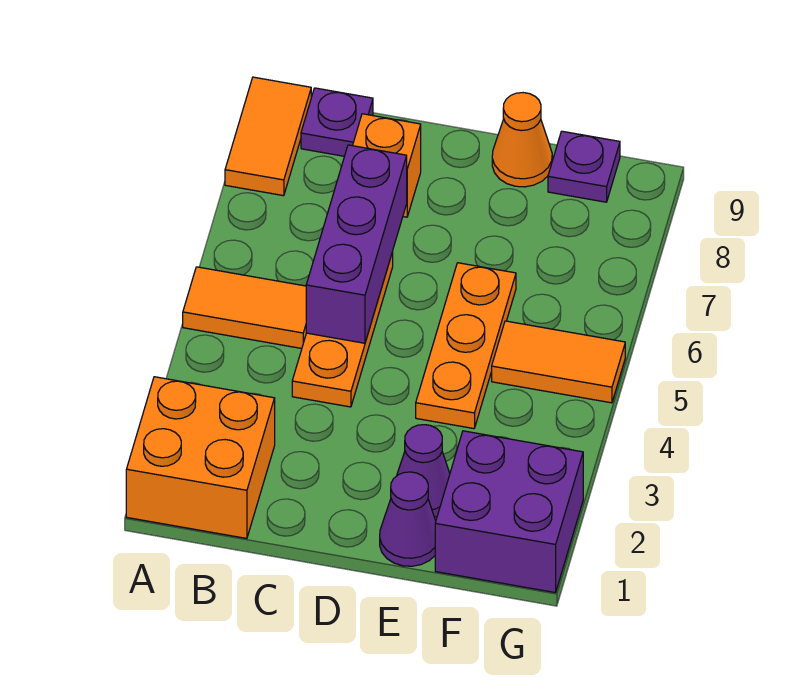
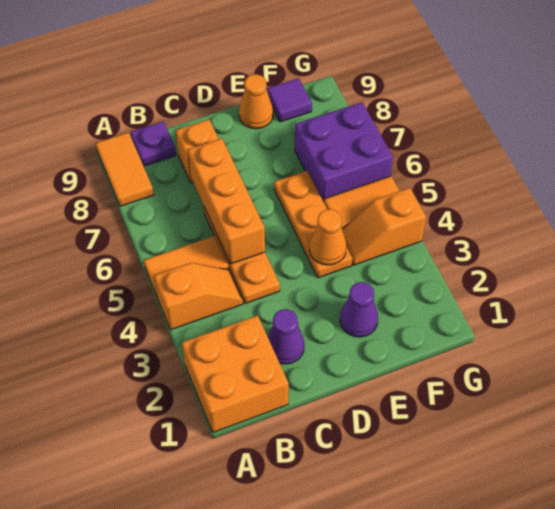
none -> orange slope A4:B4 level 1 top A
purple brick C5:C7 level 2 -> orange brick C5:C7 level 2
purple cone E1 level 1 -> purple cone C2 level 1
none -> orange cone E4 level 2
purple brick F1:G2 level 1 -> purple brick F6:G7 level 1
none -> orange slope F4:G4 level 1 top G
purple plate F9 level 1 -> purple tile F9 level 1

